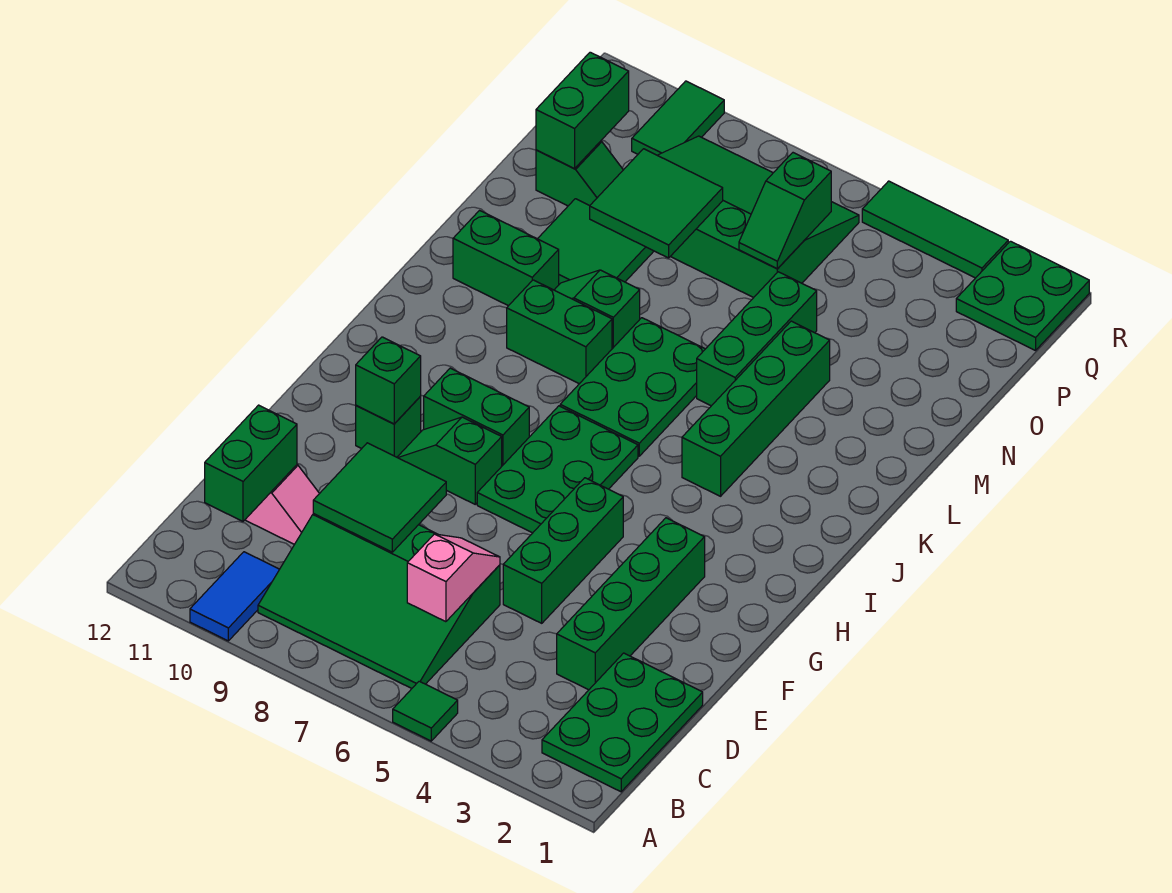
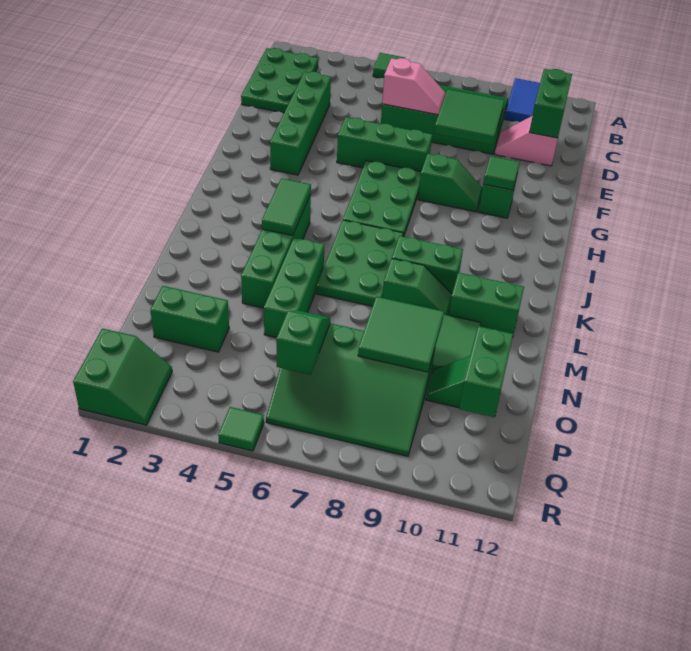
pink slope C6:D6 level 2 top C -> pink slope D6:D7 level 2 top 6
green brick E5:G5 level 1 -> green brick F5:F7 level 1
green brick G10 level 2 -> green tile G10 level 2
green brick H8:H9 level 1 -> green brick O2:O3 level 1
green plate Q1:R2 level 1 -> green slope Q1:R2 level 1 top 1
green tile Q10:R10 level 1 -> green tile J4:K4 level 2
green tile R3:R5 level 1 -> green tile R5 level 1

